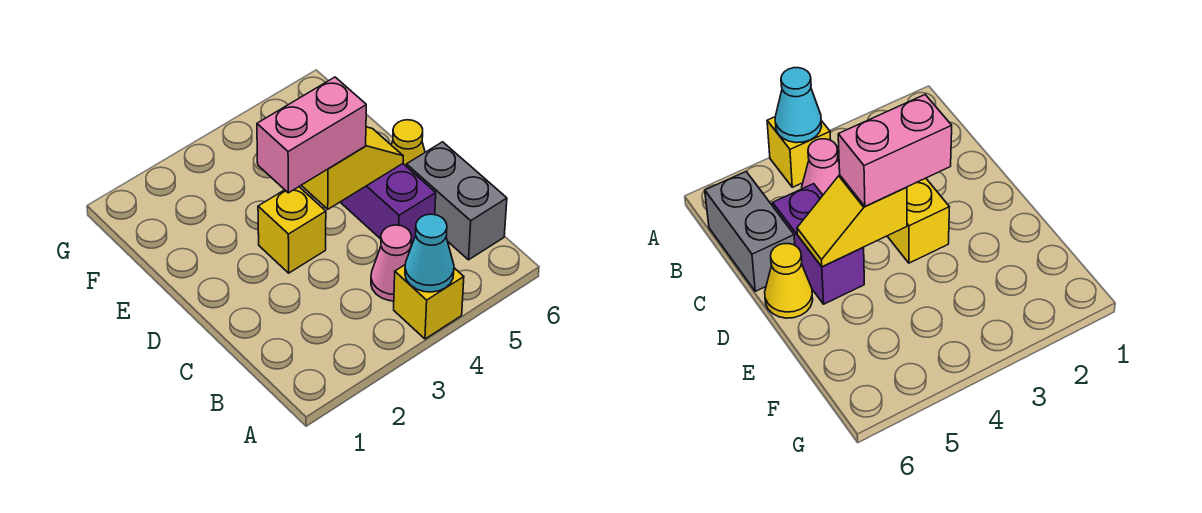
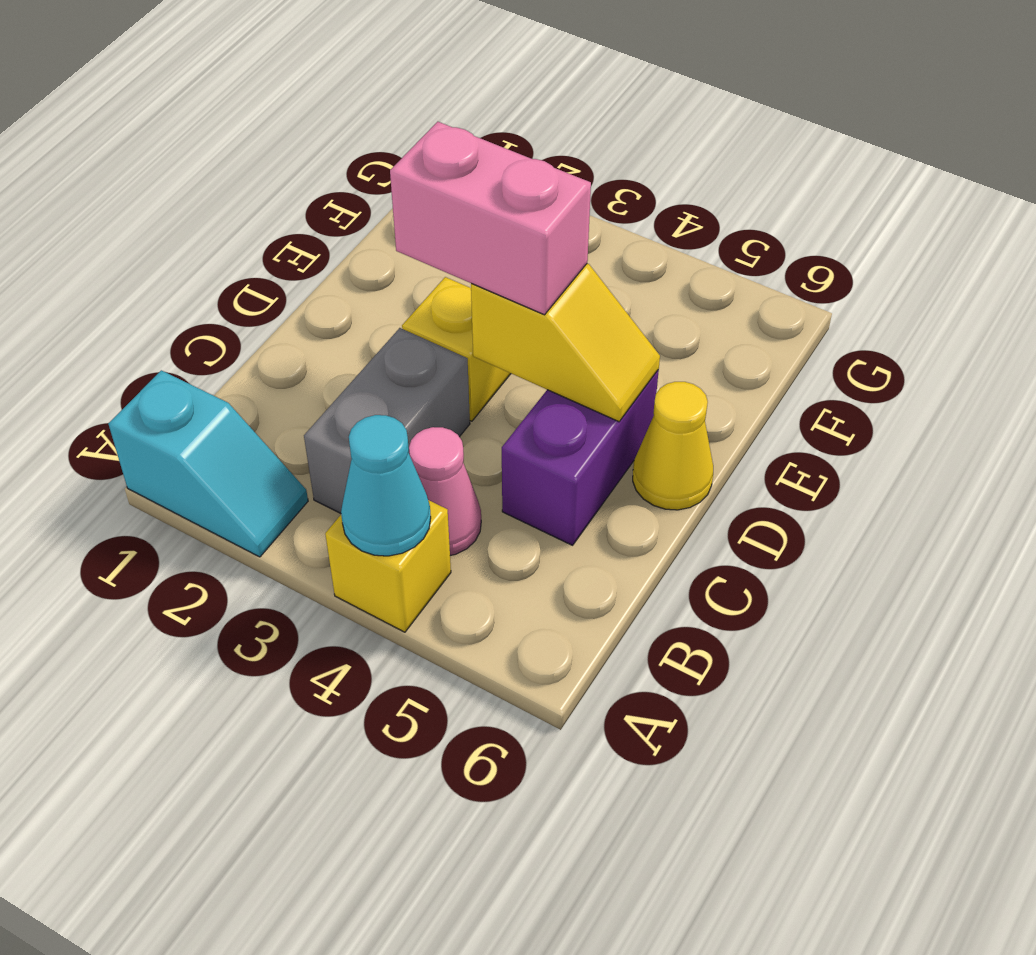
none -> cyan slope A1:A2 level 1 top 1
grey brick B6:C6 level 1 -> grey brick B3:C3 level 1

